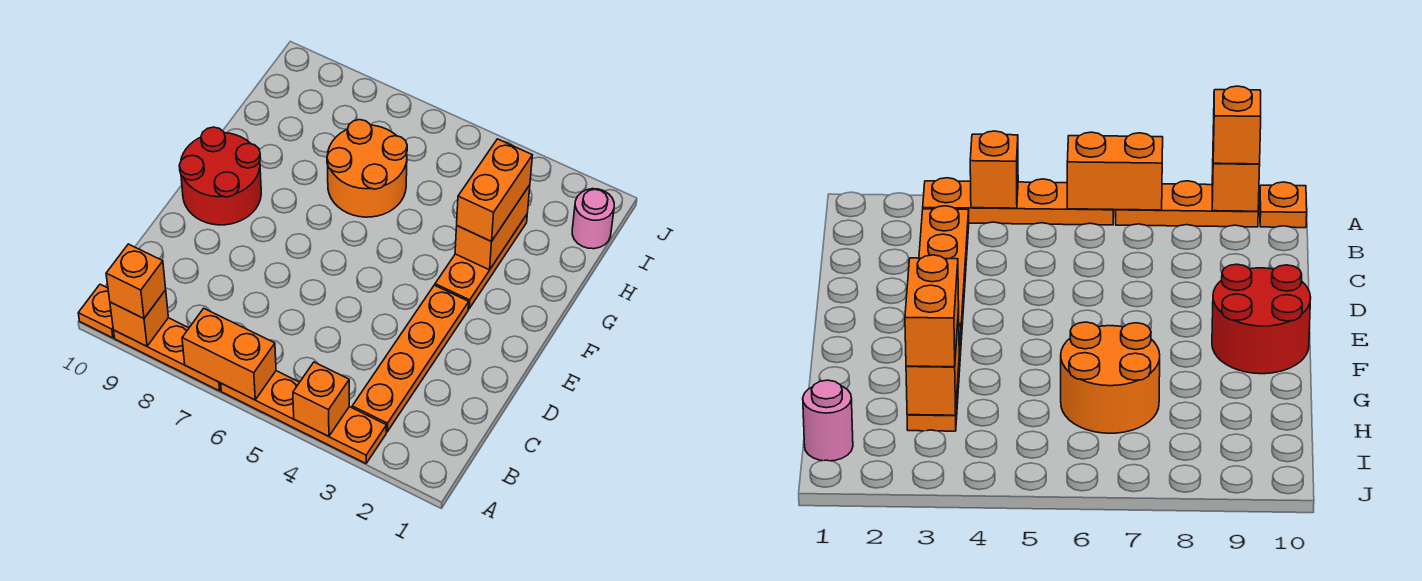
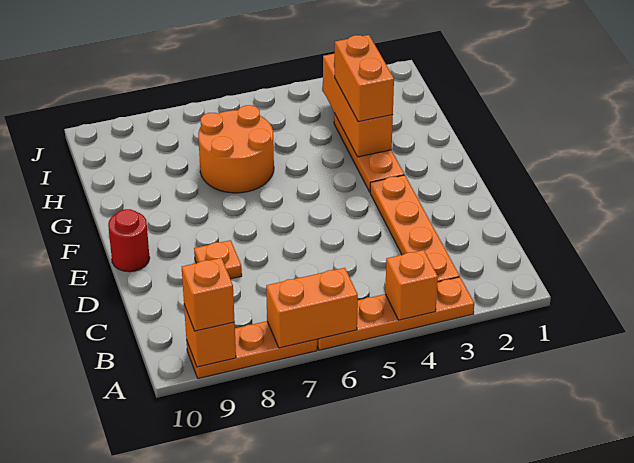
orange plate A10 level 1 -> orange plate D8 level 1
red round brick E9:F10 level 1 -> red round brick E10 level 1
orange brick G3:H3 level 2 -> orange brick G3:I3 level 2
pink round brick I1 level 1 -> none

